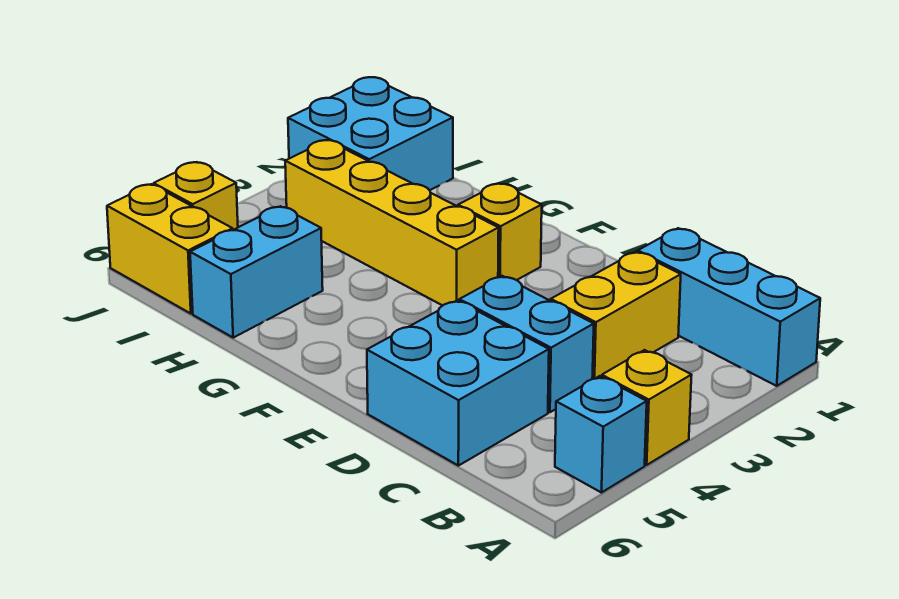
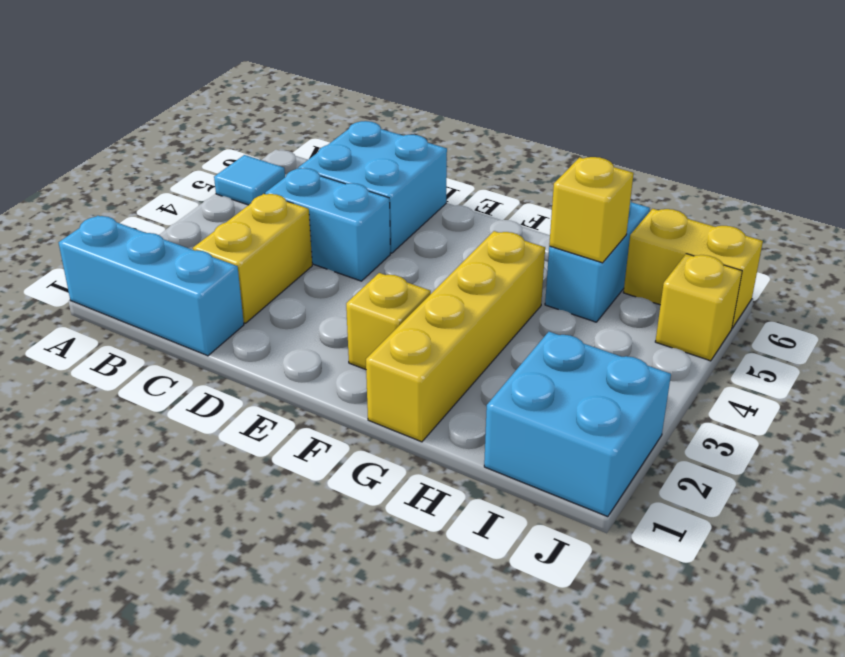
yellow brick A4 level 1 -> yellow brick H5 level 2
cyan brick A5 level 1 -> cyan tile A5 level 1
yellow brick F3:I3 level 1 -> yellow brick G1:G4 level 1

